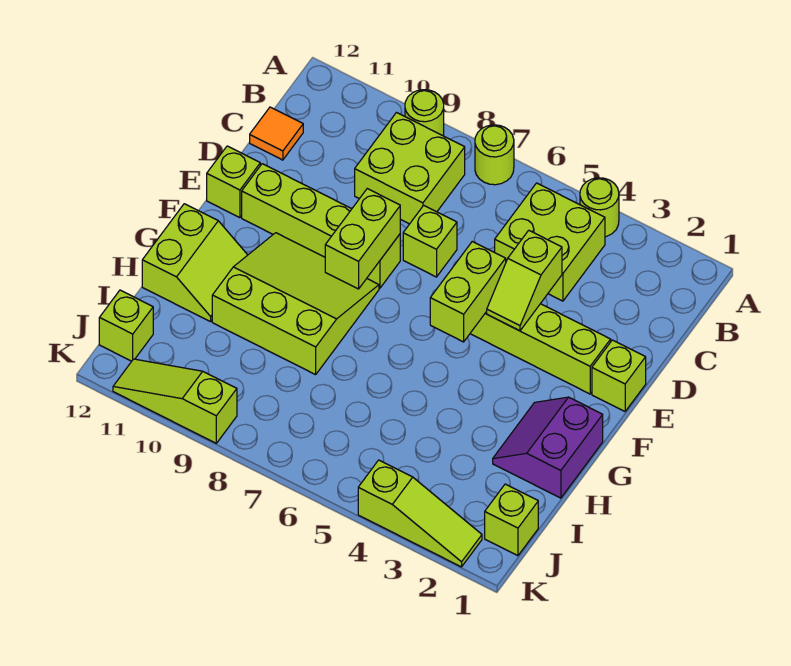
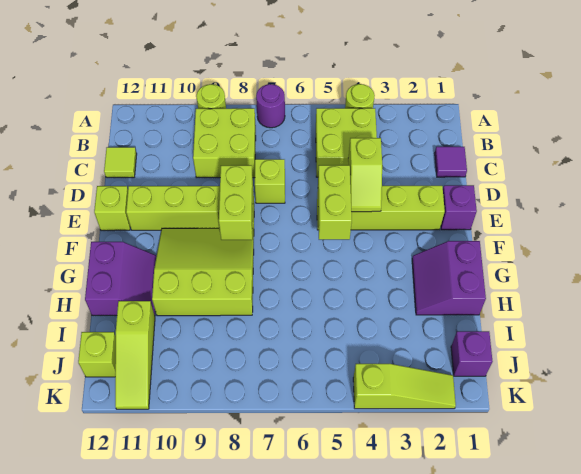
lime round brick A7 level 1 -> purple round brick A7 level 1
none -> purple tile C1 level 1
orange tile C12 level 1 -> lime tile C12 level 1
lime brick E1 level 1 -> purple brick E1 level 1
lime slope G11:H12 level 1 top 12 -> purple slope G11:H12 level 1 top 12
lime brick J1 level 1 -> purple brick J1 level 1
lime slope K9:K11 level 1 top 9 -> lime slope I11:K11 level 1 top I

